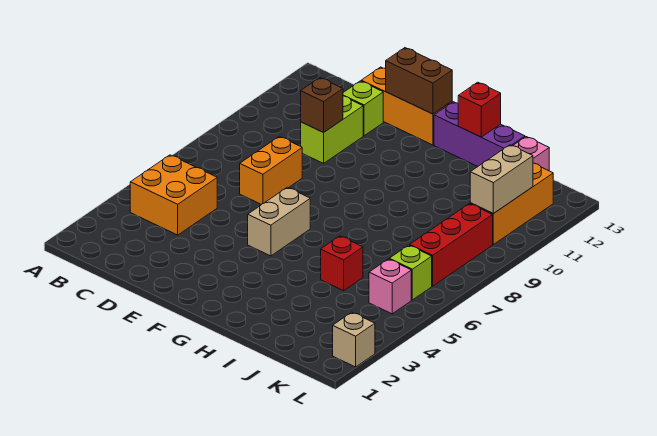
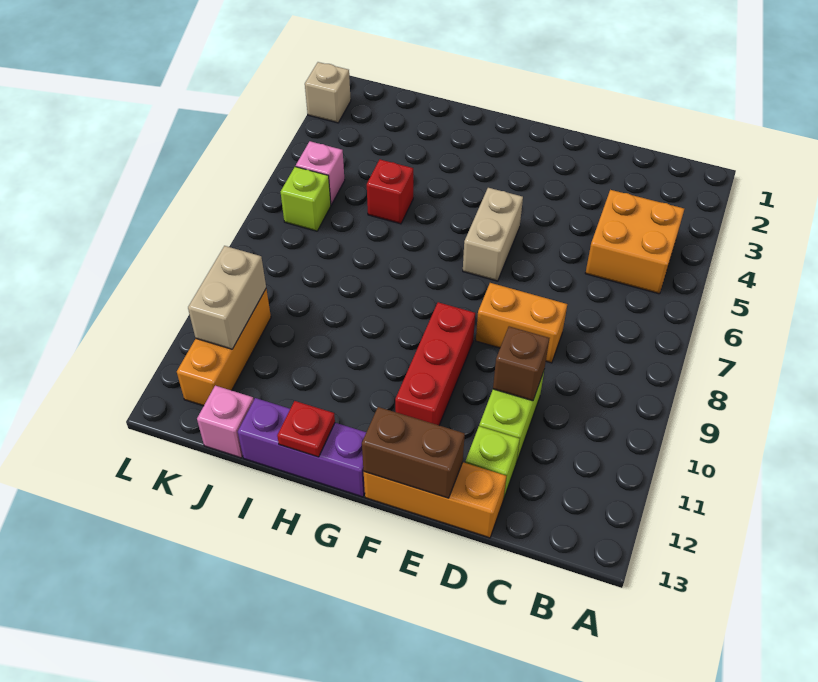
orange brick D7:D8 level 1 -> orange brick D8:E8 level 1
red brick H13 level 2 -> red plate H13 level 2
red brick K7:K9 level 1 -> red brick F9:F11 level 1

